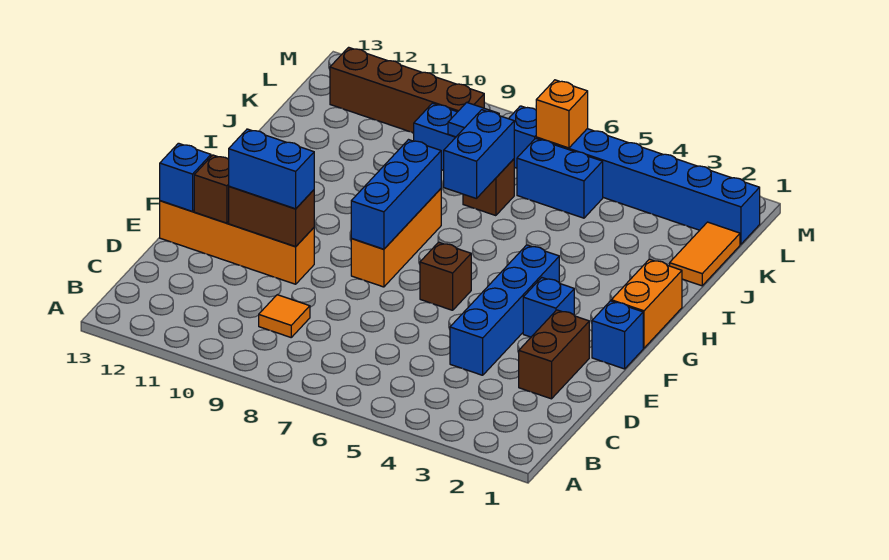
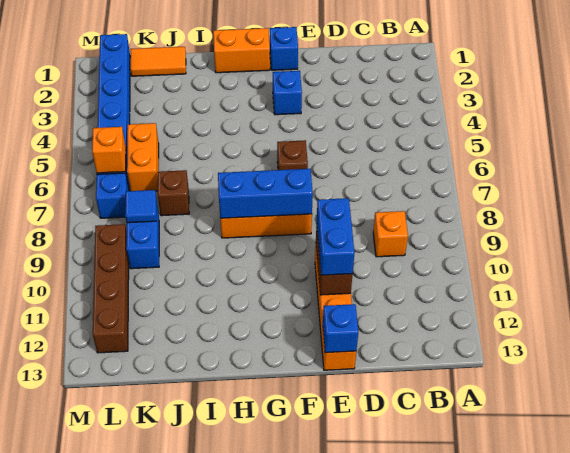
orange tile C9 level 1 -> orange brick C9 level 1
brown brick D2:E2 level 1 -> none
blue brick D4:G4 level 1 -> none
brown brick E12 level 2 -> none
blue brick I7:J7 level 2 -> none
blue brick K5:K6 level 1 -> orange brick K5:K6 level 1

